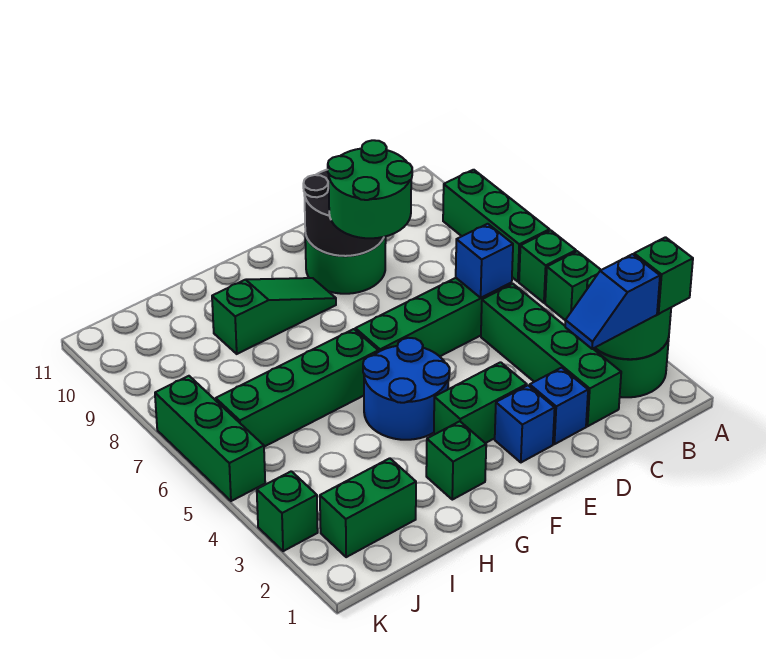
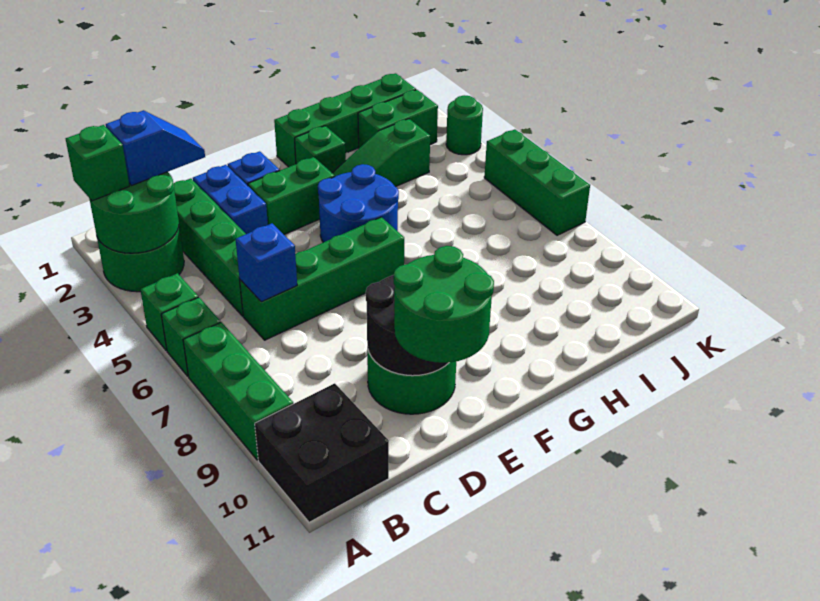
none -> black brick A10:B11 level 1
blue brick D2 level 1 -> blue brick D2:D3 level 1
green round brick D8:E9 level 3 -> green round brick D10:E11 level 3
green slope F9:H9 level 1 top H -> green slope G3:I3 level 1 top I
green brick G6:J6 level 1 -> green brick G1:J1 level 1
green brick K3 level 1 -> green round brick K3 level 1

